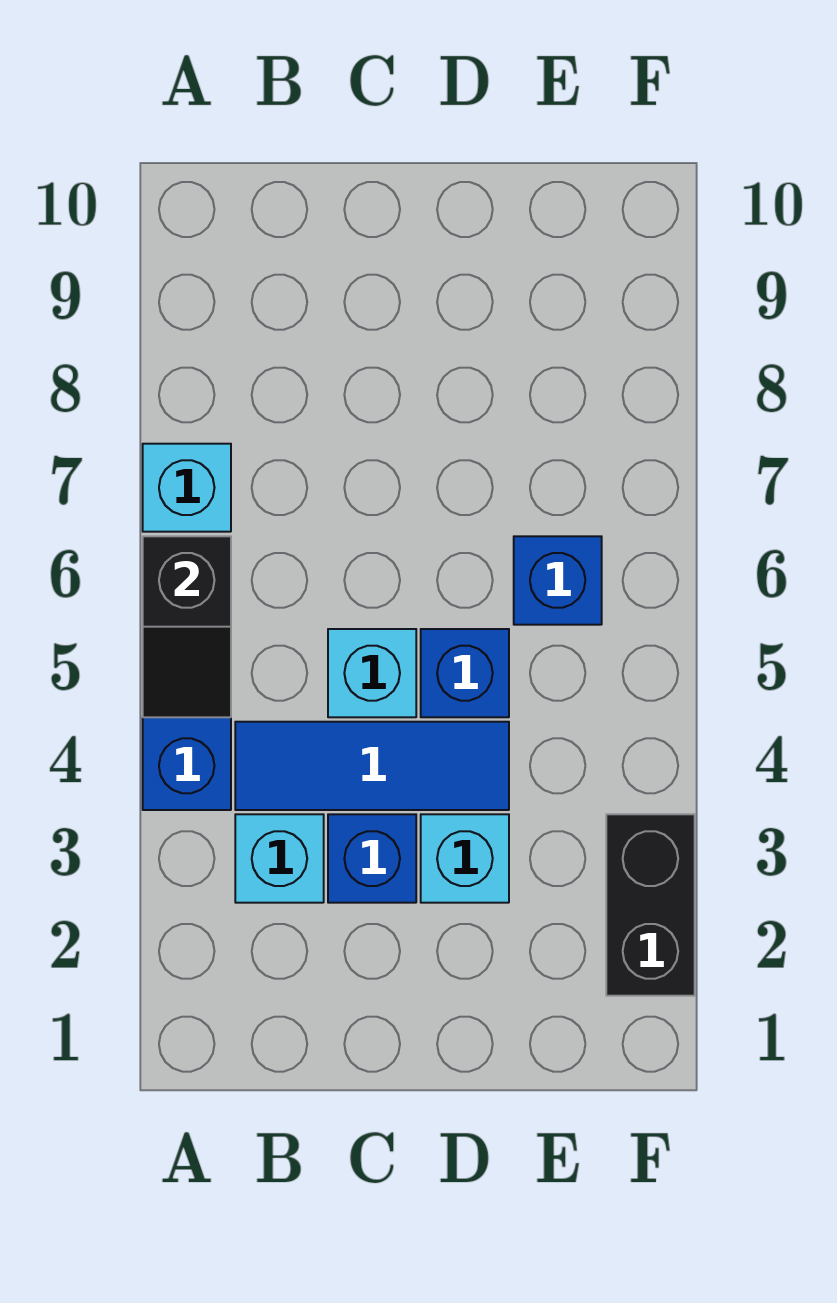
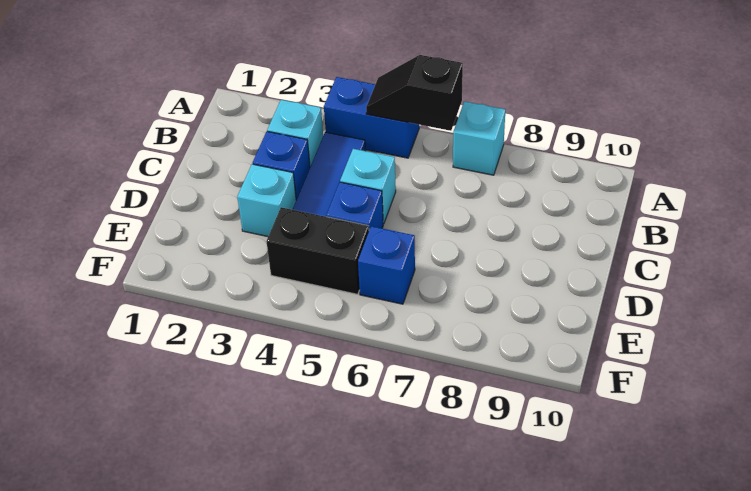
black brick F2:F3 level 1 -> black brick E4:E5 level 1

